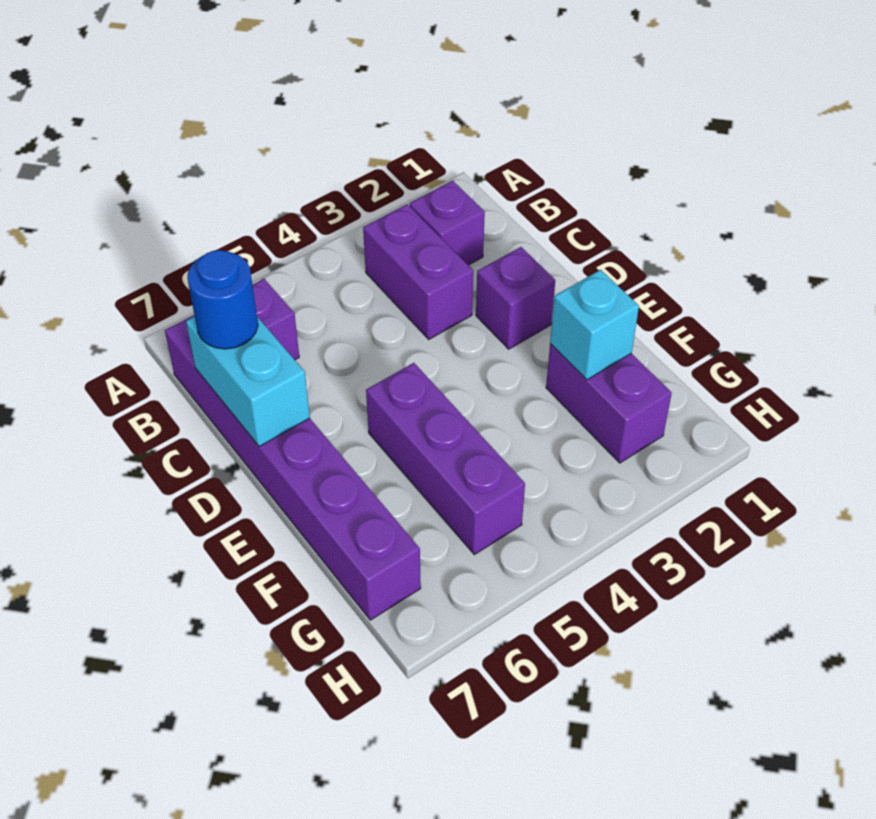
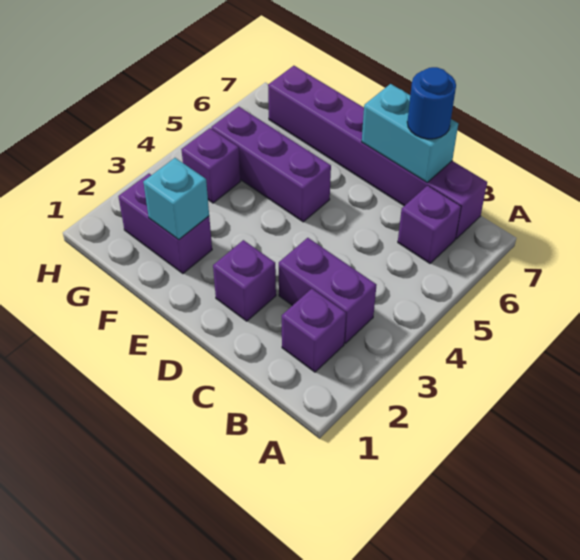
none -> purple brick G4 level 1

